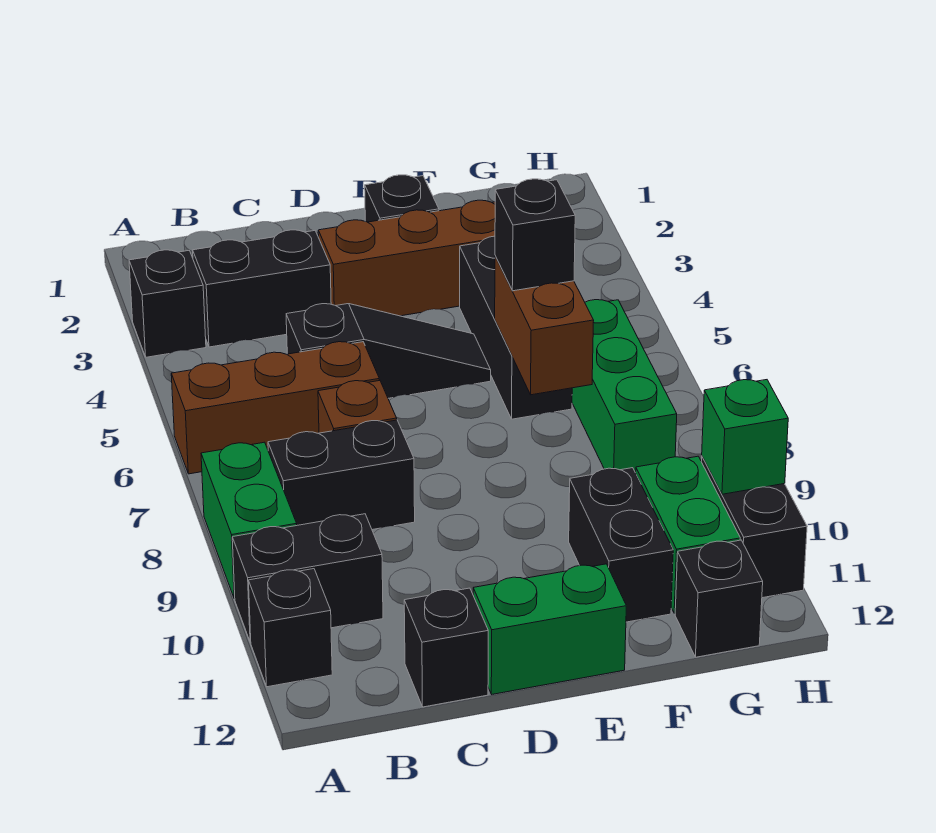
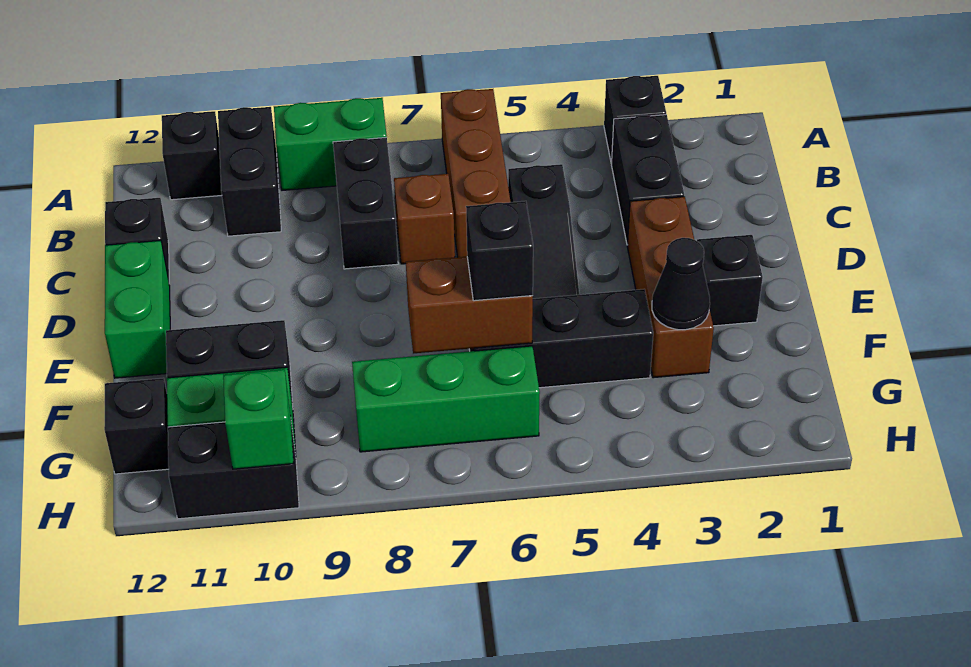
none -> black cone F3 level 2

